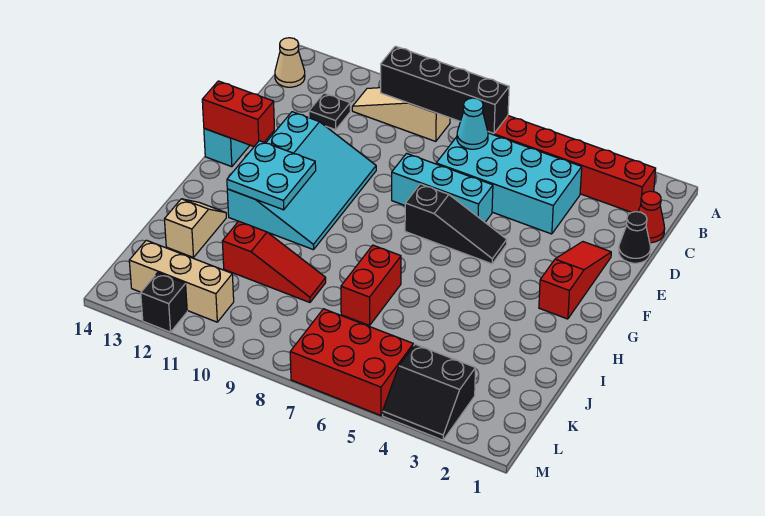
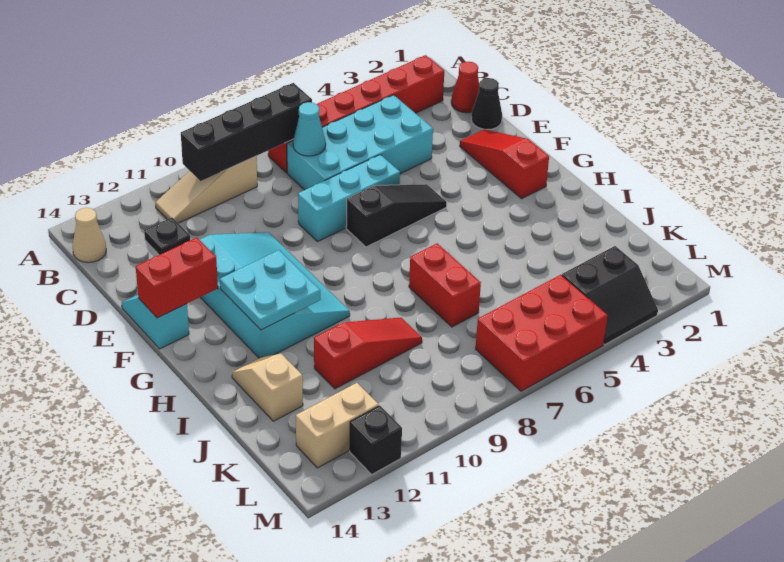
tan brick L11:L13 level 1 -> tan brick L12:L13 level 1

